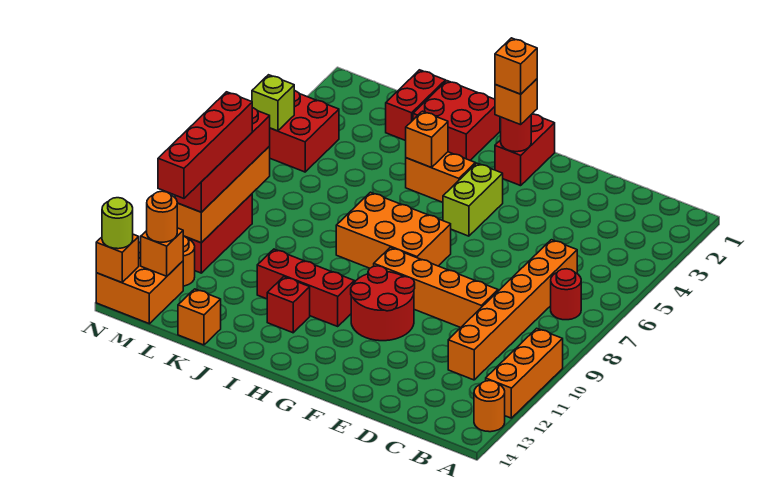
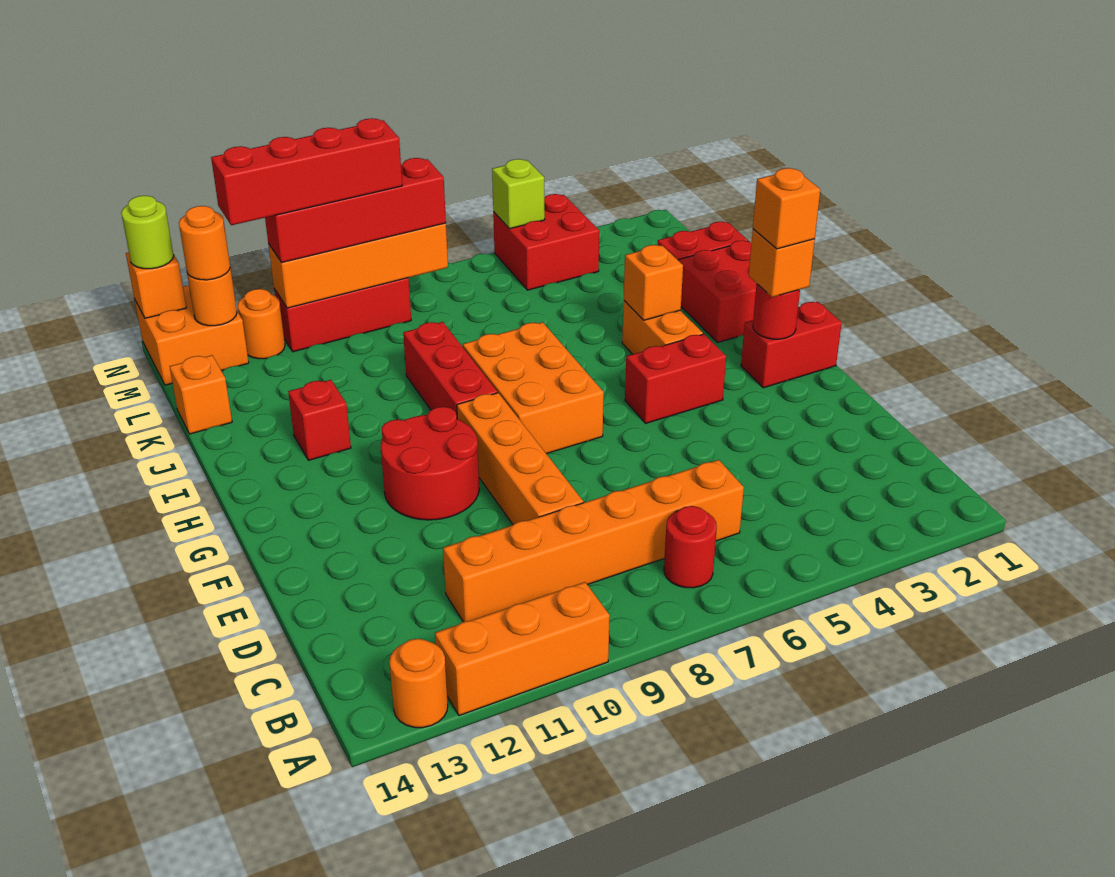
lime brick G4:G5 level 1 -> red brick G4:G5 level 1
red brick H11:J11 level 1 -> red brick H9:J9 level 1
orange brick M13 level 2 -> orange round brick M13 level 2

